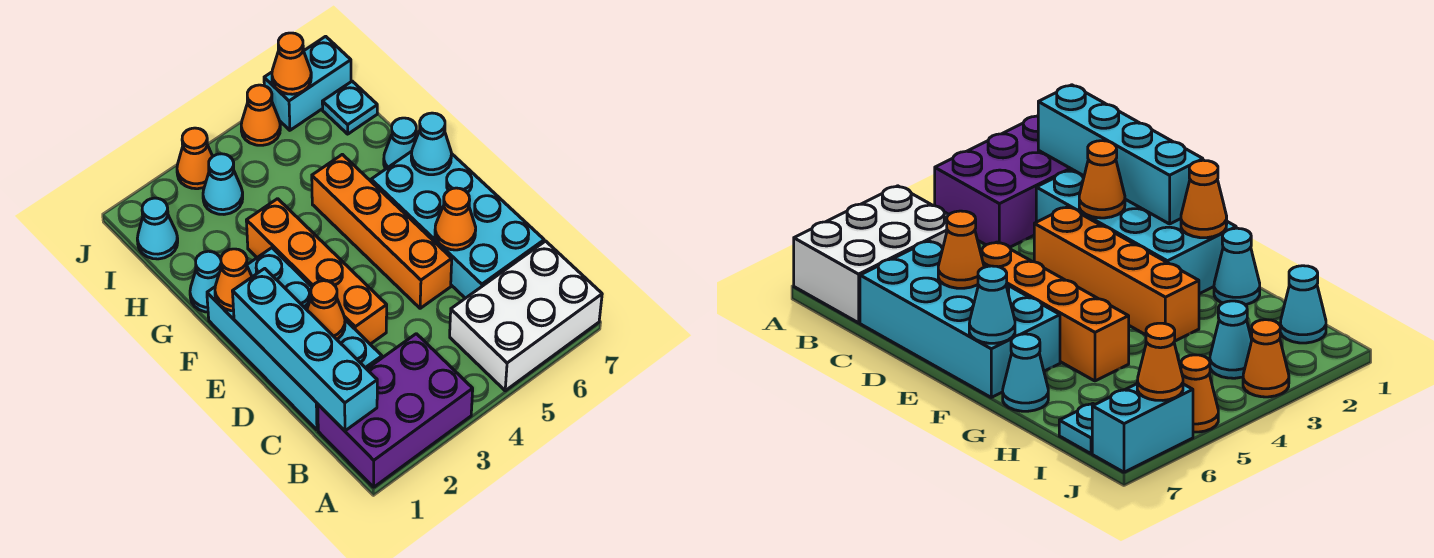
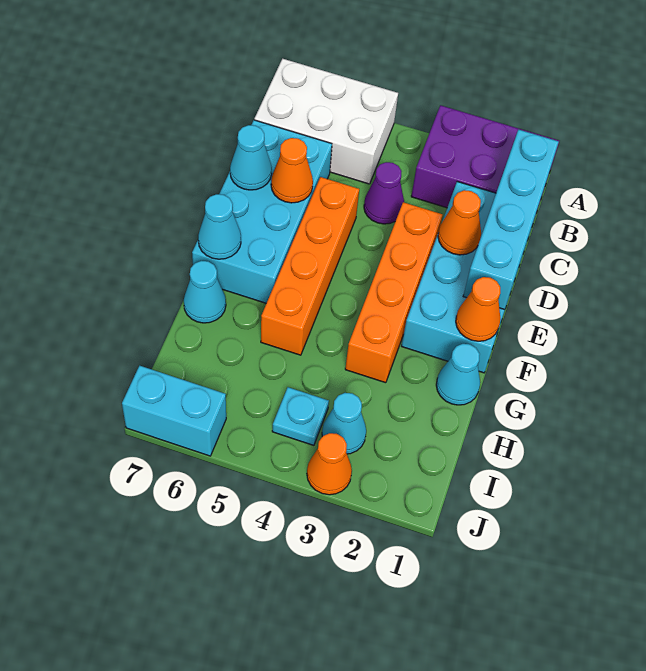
none -> purple cone C4 level 1
cyan cone I1 level 1 -> cyan cone D7 level 2
cyan plate I7 level 1 -> cyan plate I4 level 1
orange cone J5 level 1 -> none
orange cone J6 level 2 -> none

